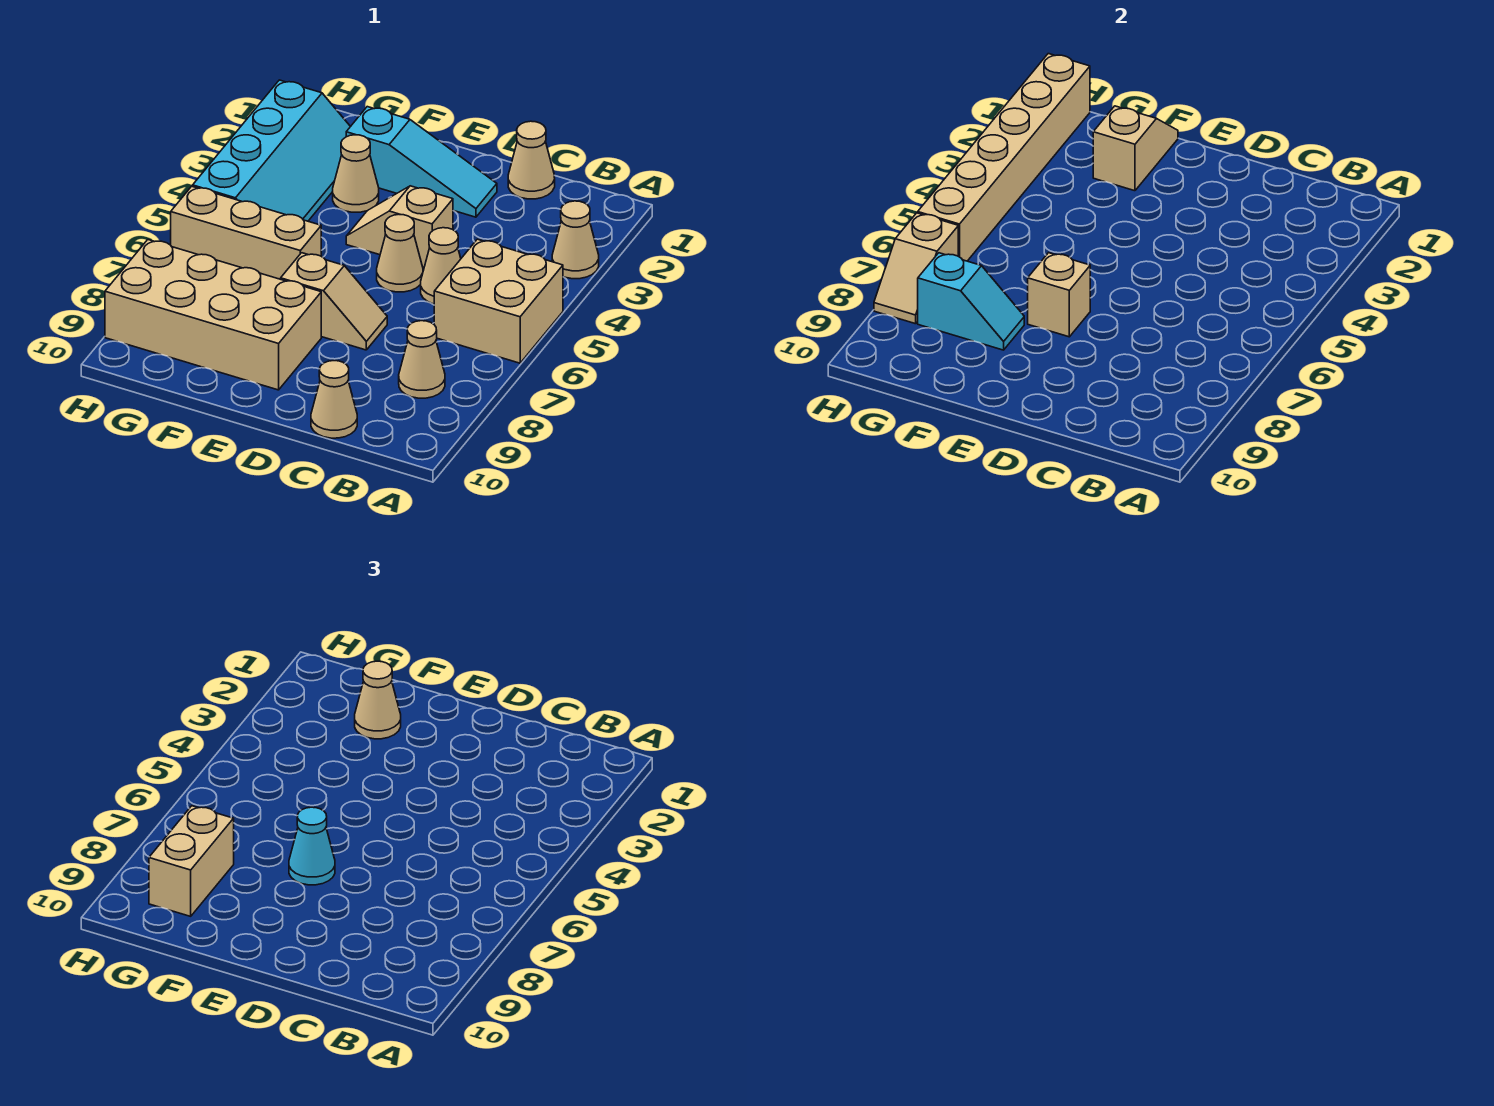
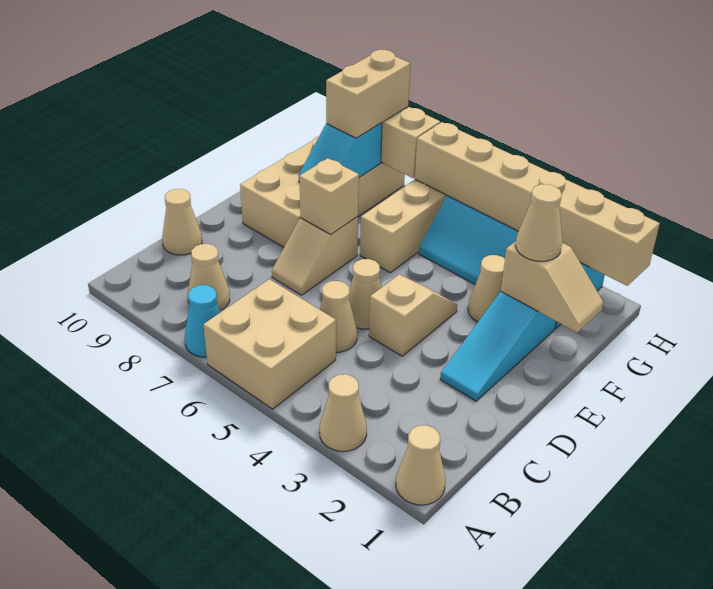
tan cone C1 level 1 -> tan cone A1 level 1
cyan cone E7 level 3 -> cyan cone A7 level 1
tan brick G8:G9 level 3 -> tan brick G8:H8 level 3

